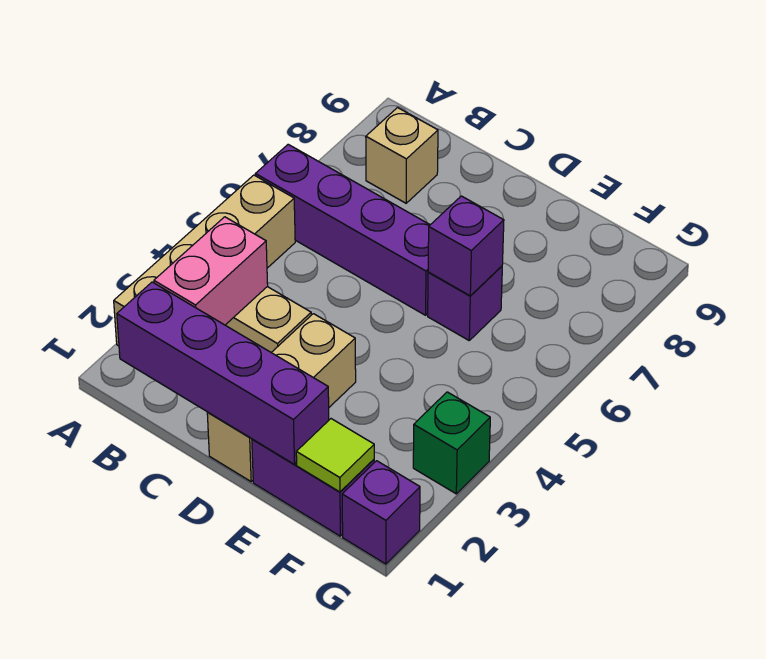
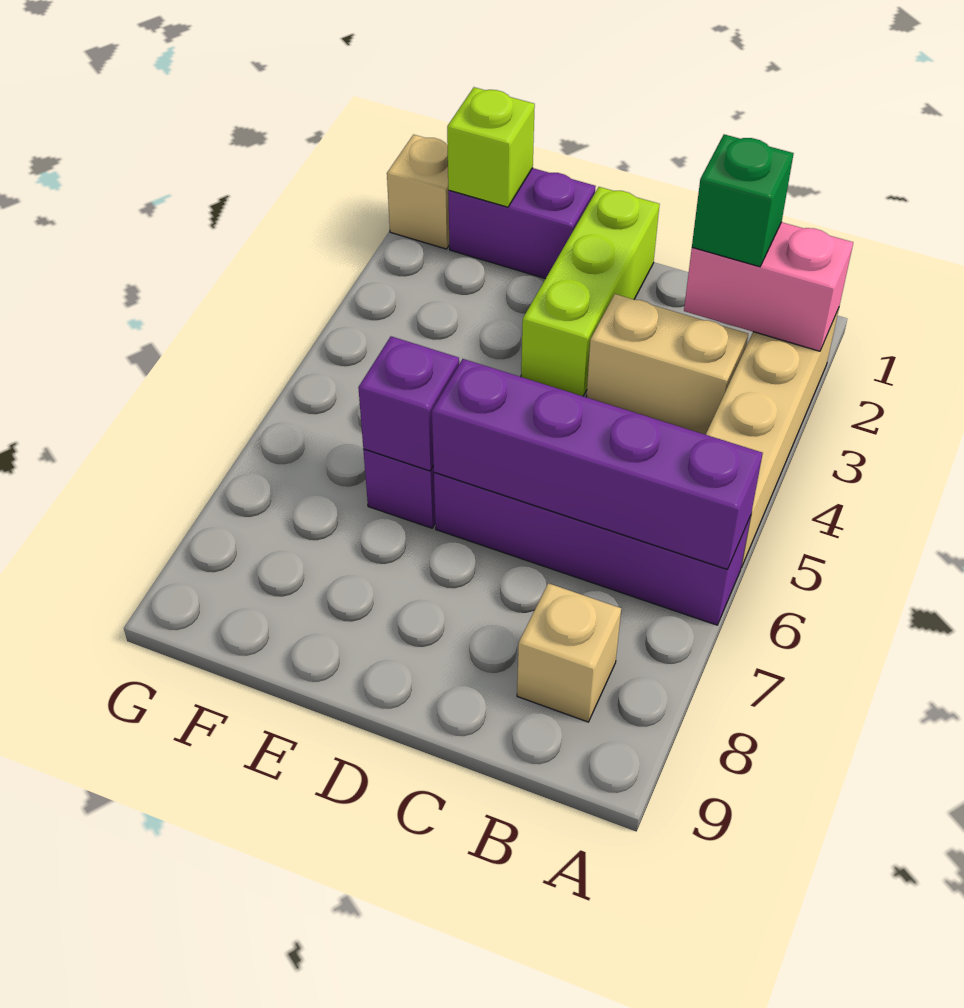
purple brick B1:E1 level 2 -> purple brick A6:D6 level 2
pink brick B2:B3 level 2 -> pink brick A2:B2 level 2
tan brick D1:D3 level 1 -> lime brick D1:D3 level 1
lime tile F1 level 2 -> lime brick F1 level 2
purple brick G1 level 1 -> tan brick G1 level 1
green brick G3 level 1 -> green brick B2 level 3

